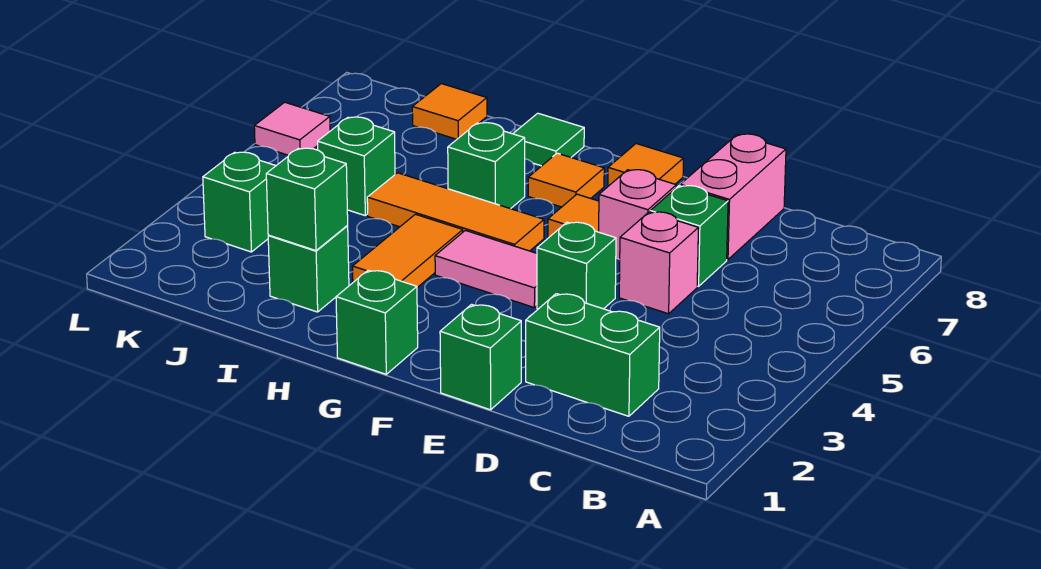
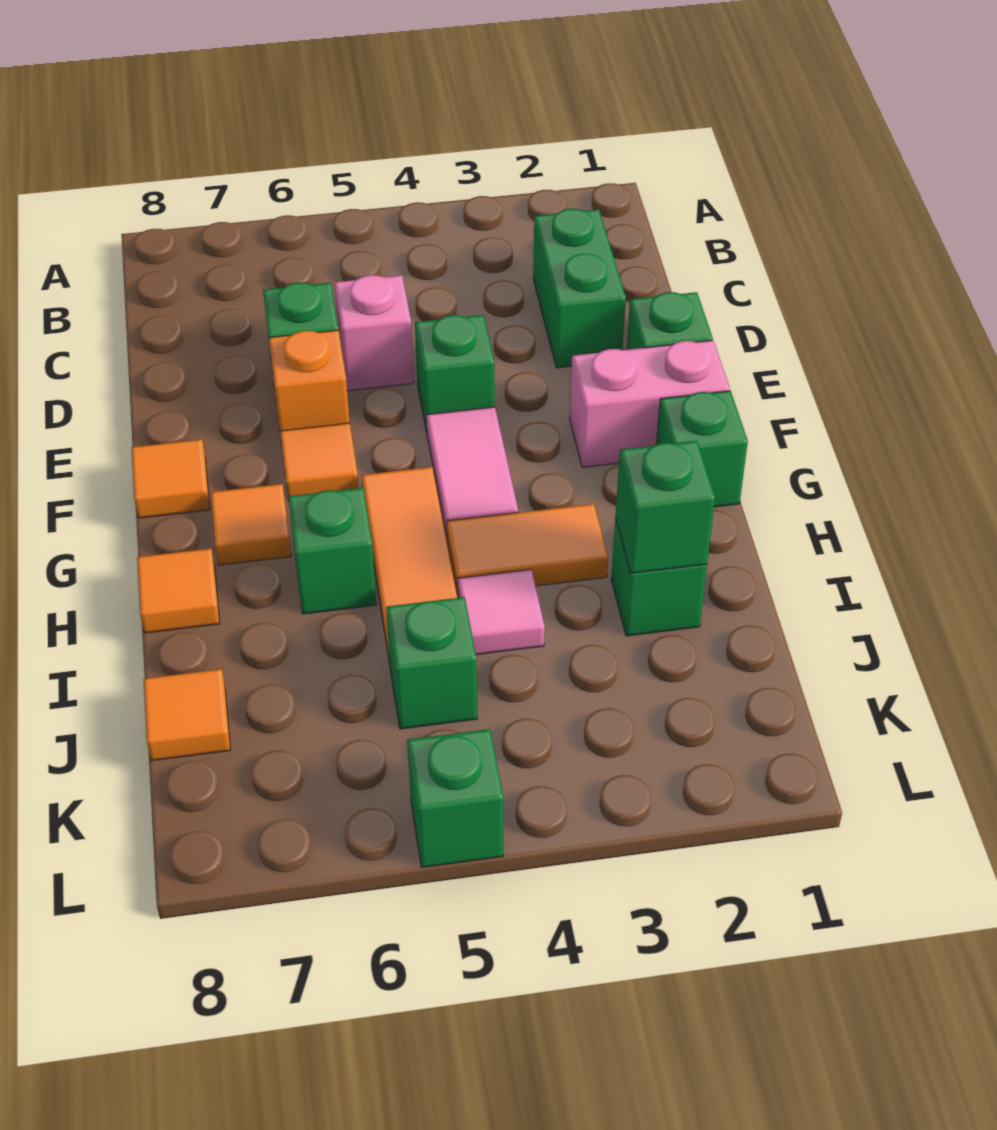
pink brick D7:D8 level 1 -> pink brick F1:F2 level 1
pink brick E6 level 1 -> orange brick E6 level 1
green tile H8 level 1 -> orange tile H8 level 1
green brick K3 level 1 -> green brick L5 level 1
pink tile L6 level 1 -> pink tile I4 level 1

